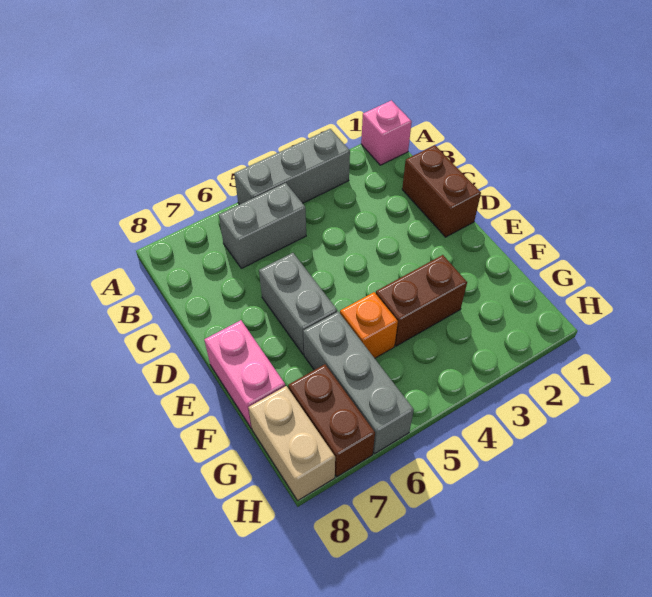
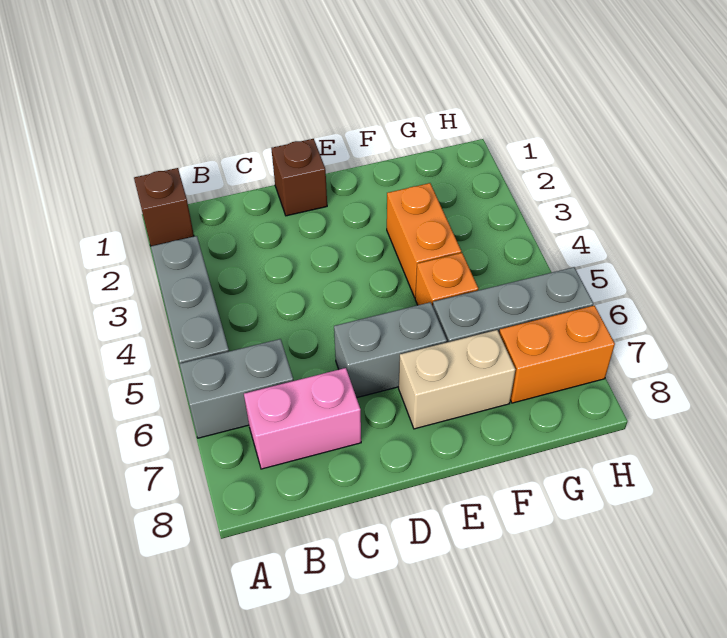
pink brick A1 level 1 -> brown brick A1 level 1
grey brick B5:B6 level 1 -> grey brick A6:B6 level 1
brown brick C1:D1 level 1 -> brown brick D1 level 1
pink brick E8:F8 level 1 -> pink brick B7:C7 level 1
brown brick F3:F4 level 1 -> orange brick F3:F4 level 1
brown brick G7:H7 level 1 -> orange brick G7:H7 level 1
tan brick G8:H8 level 1 -> tan brick E7:F7 level 1

